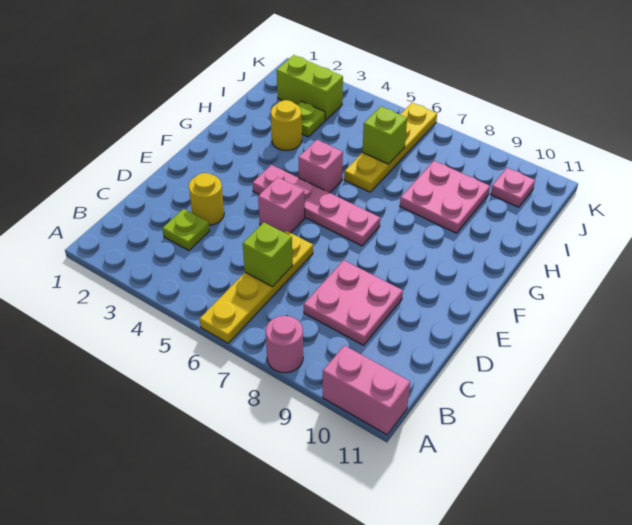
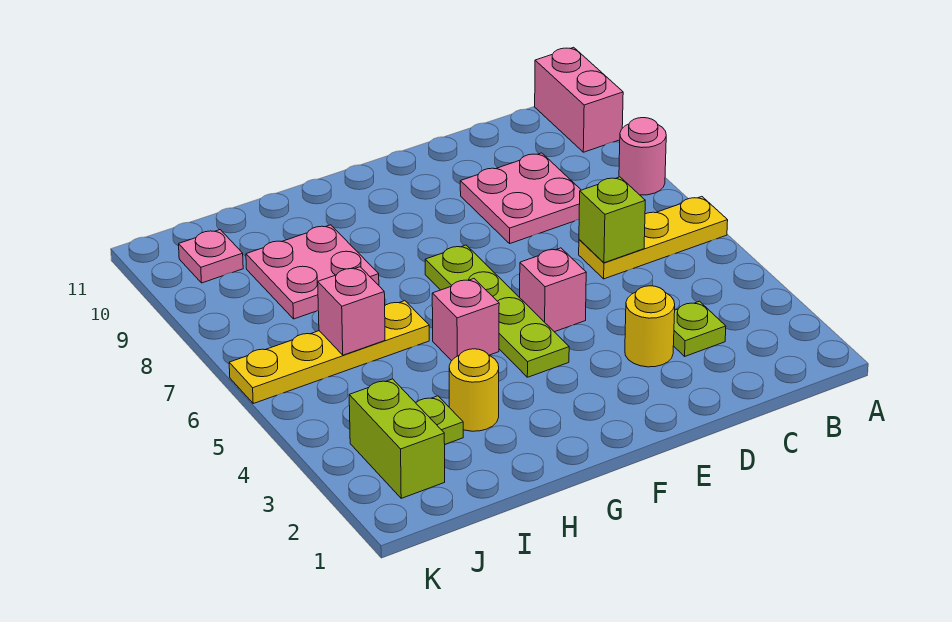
yellow plate A6:D6 level 1 -> yellow plate A6:C6 level 1
pink plate F4:F7 level 1 -> lime plate F4:F7 level 1
lime brick I6 level 2 -> pink brick I6 level 2

